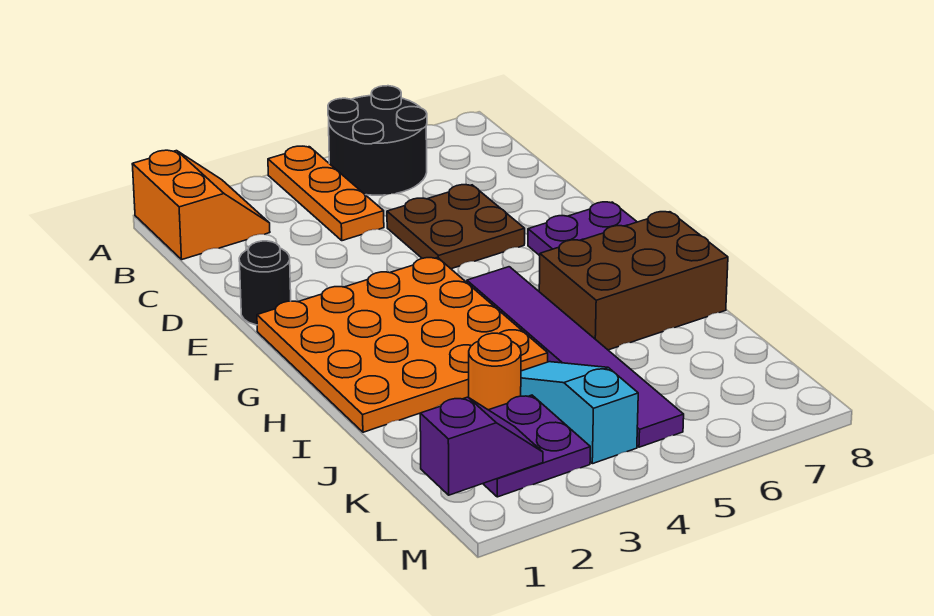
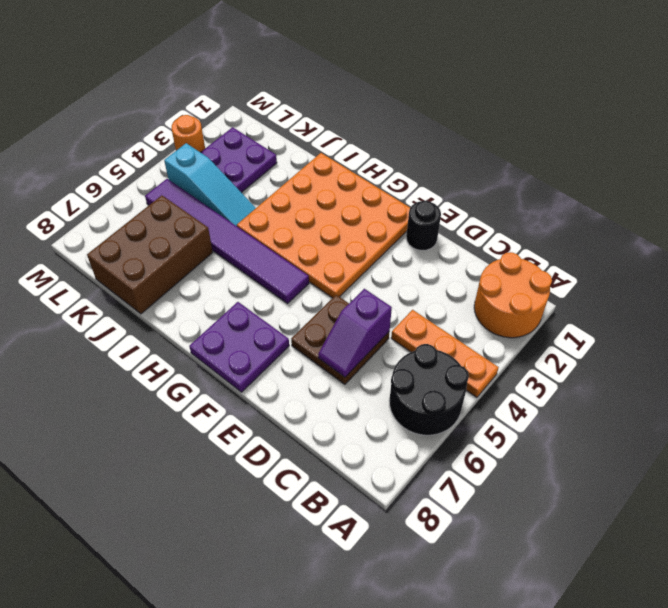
orange slope A1:B2 level 1 top 1 -> orange round brick A1:B2 level 1
brown brick H6:I8 level 1 -> brown brick J6:K8 level 1
orange round brick J3 level 1 -> orange round brick M3 level 1
purple slope L1:L2 level 2 top 1 -> purple slope D5:D6 level 2 top 5

